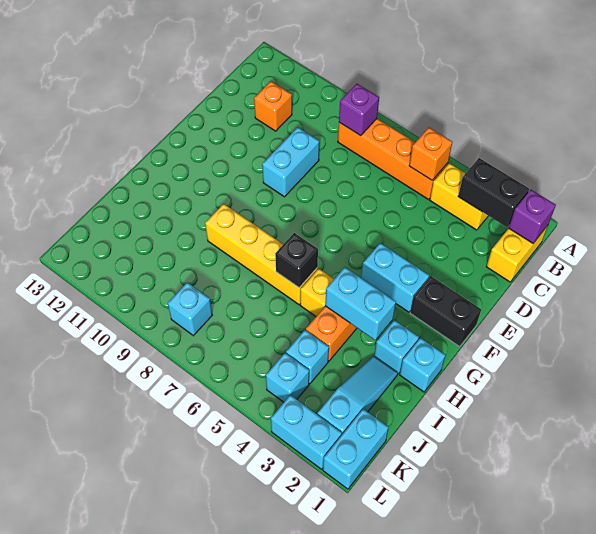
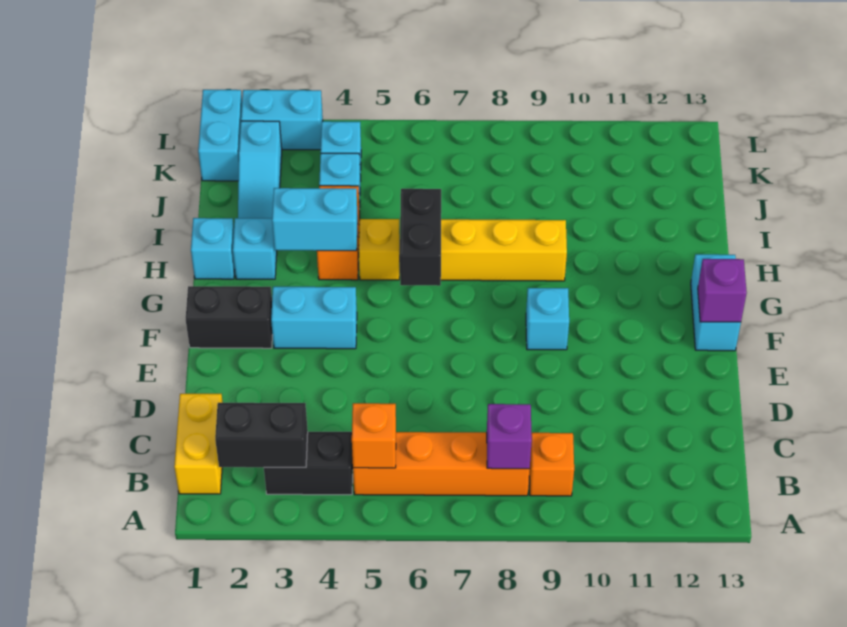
purple brick B1 level 2 -> purple brick F13 level 2
yellow brick B3:B4 level 1 -> black brick B3:B4 level 1
orange brick C11 level 1 -> orange brick B9 level 1
cyan brick D9:E9 level 1 -> cyan brick F13:G13 level 1
black brick H6 level 2 -> black brick G6:H6 level 2
cyan brick K8 level 1 -> cyan brick F9 level 1

